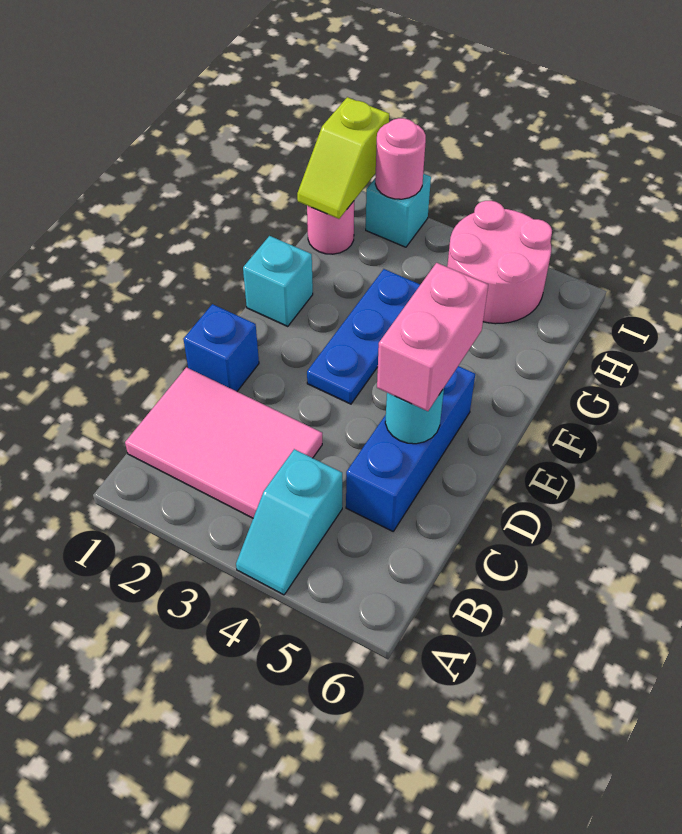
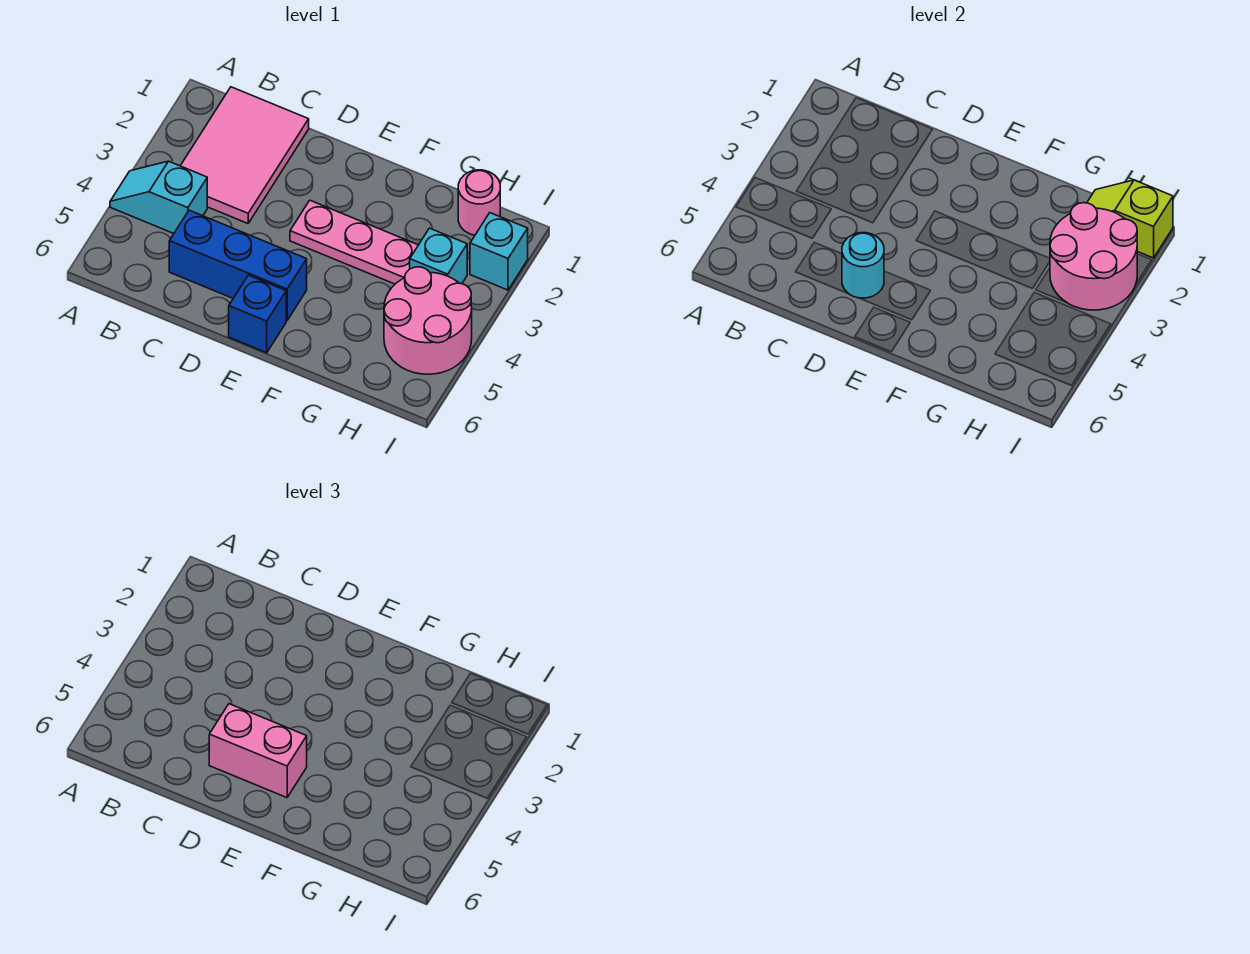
blue brick D1 level 1 -> blue brick E6 level 1
blue plate E3:G3 level 1 -> pink plate E3:G3 level 1
cyan brick F1 level 1 -> cyan brick H3 level 1
pink round brick I2 level 2 -> pink round brick H2:I3 level 2

